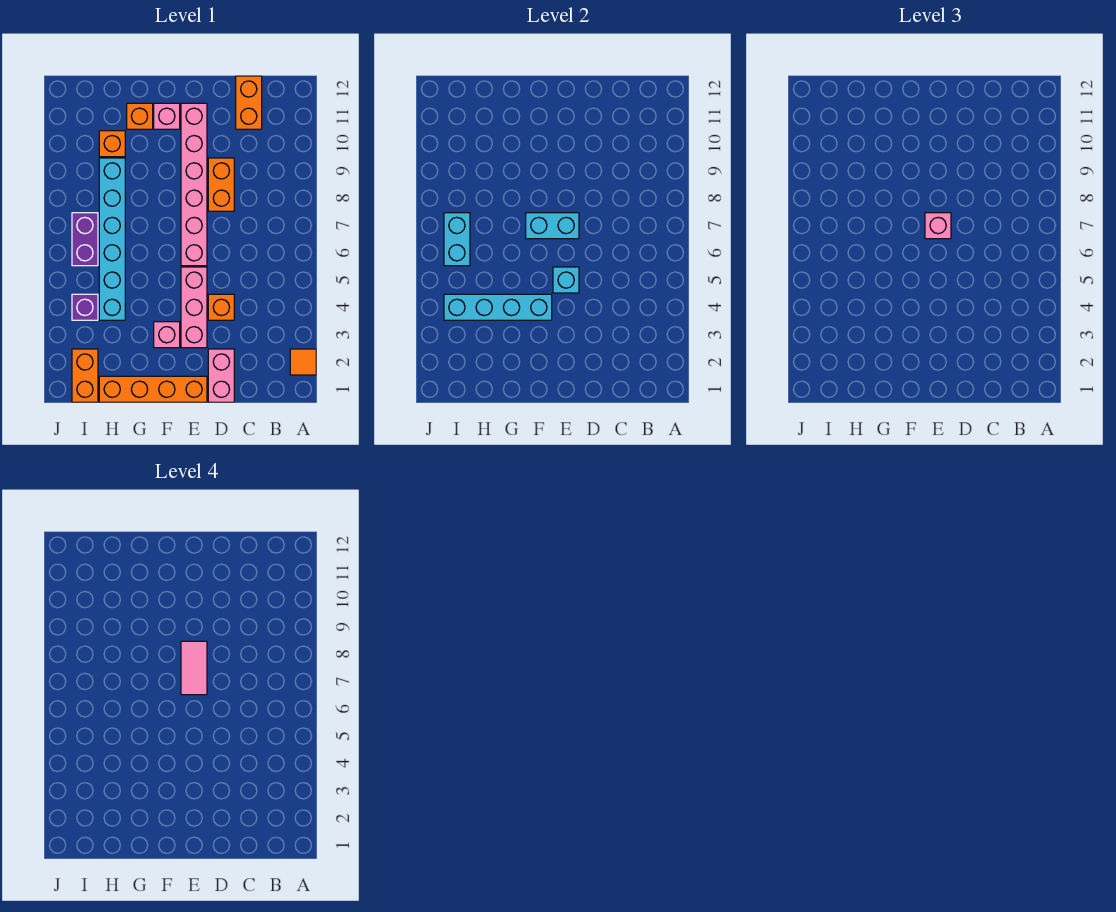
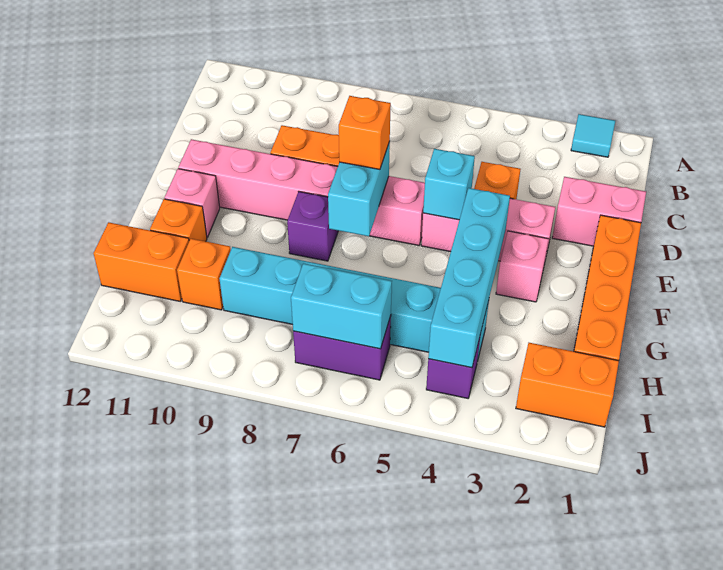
orange tile A2 level 1 -> cyan tile A2 level 1
orange brick C11:C12 level 1 -> orange brick H11:H12 level 1
pink brick E7 level 3 -> orange brick E7 level 3
pink tile E7:E8 level 4 -> none
none -> purple brick F8 level 1

